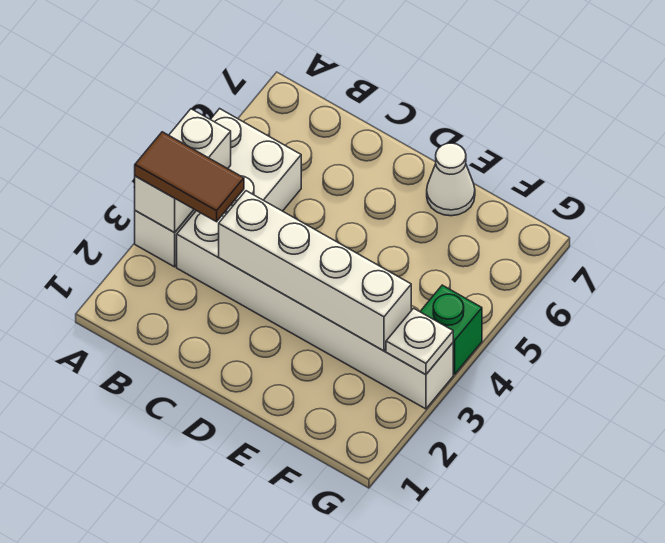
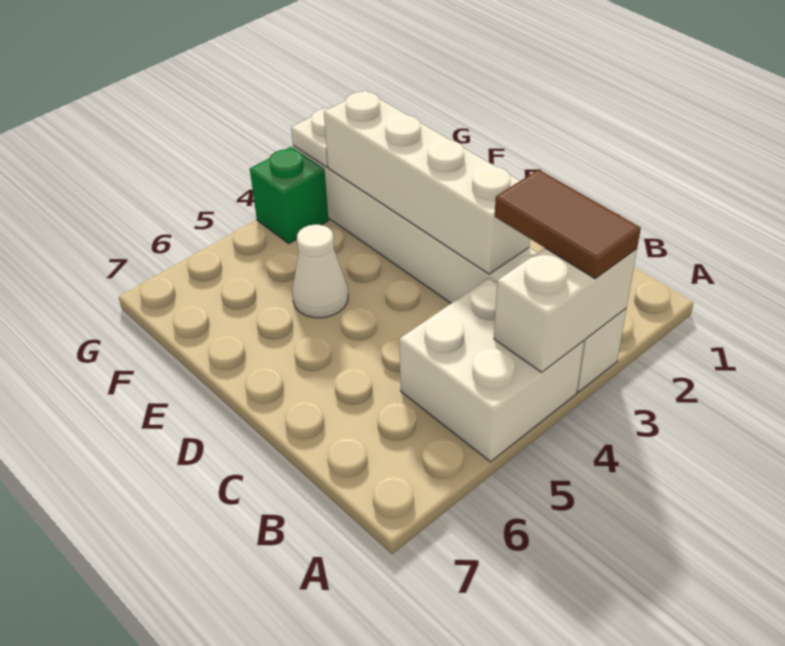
white cone E7 level 1 -> white cone E5 level 1

